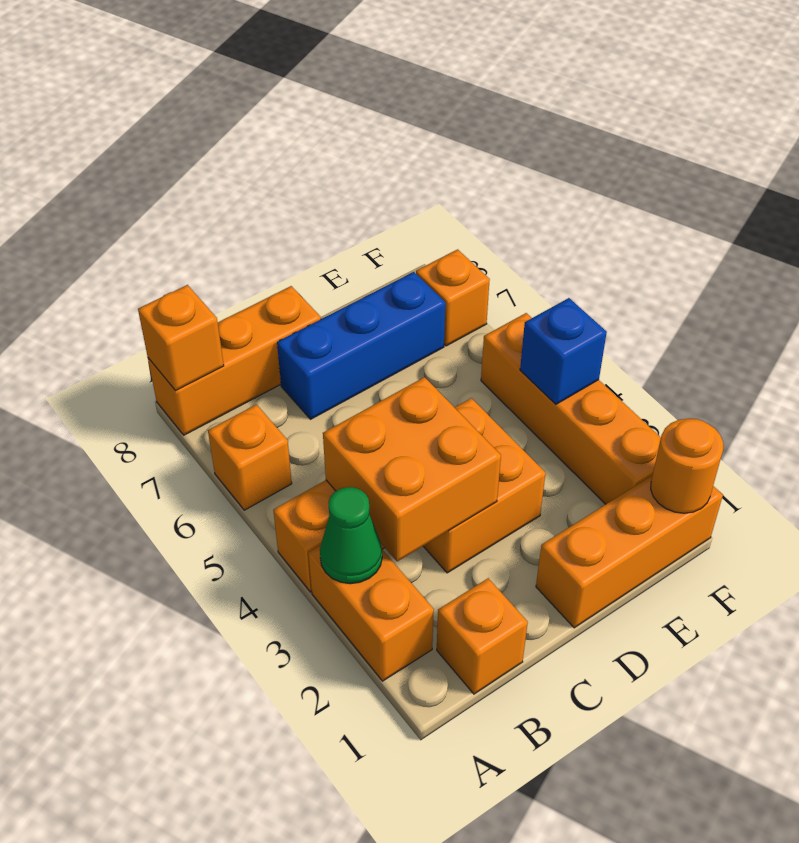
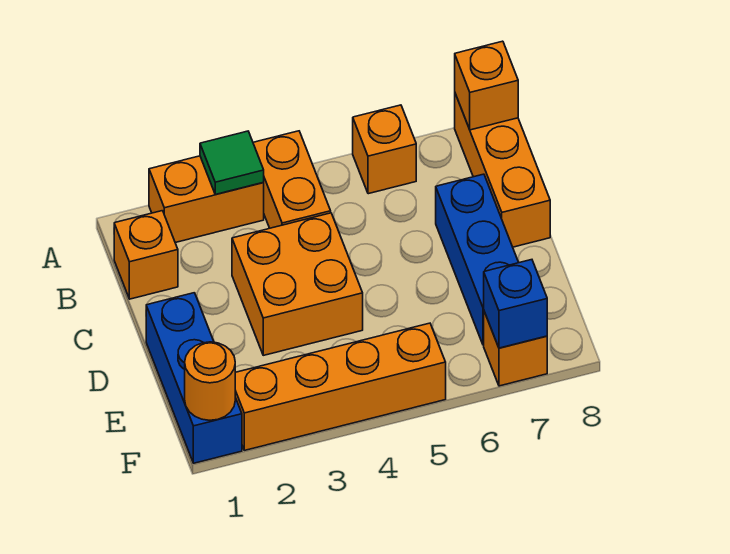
green cone A3 level 2 -> green tile A3 level 2
orange brick B3:C4 level 2 -> none
orange brick D1:F1 level 1 -> blue brick D1:F1 level 1
blue brick F4 level 2 -> blue brick F7 level 2

